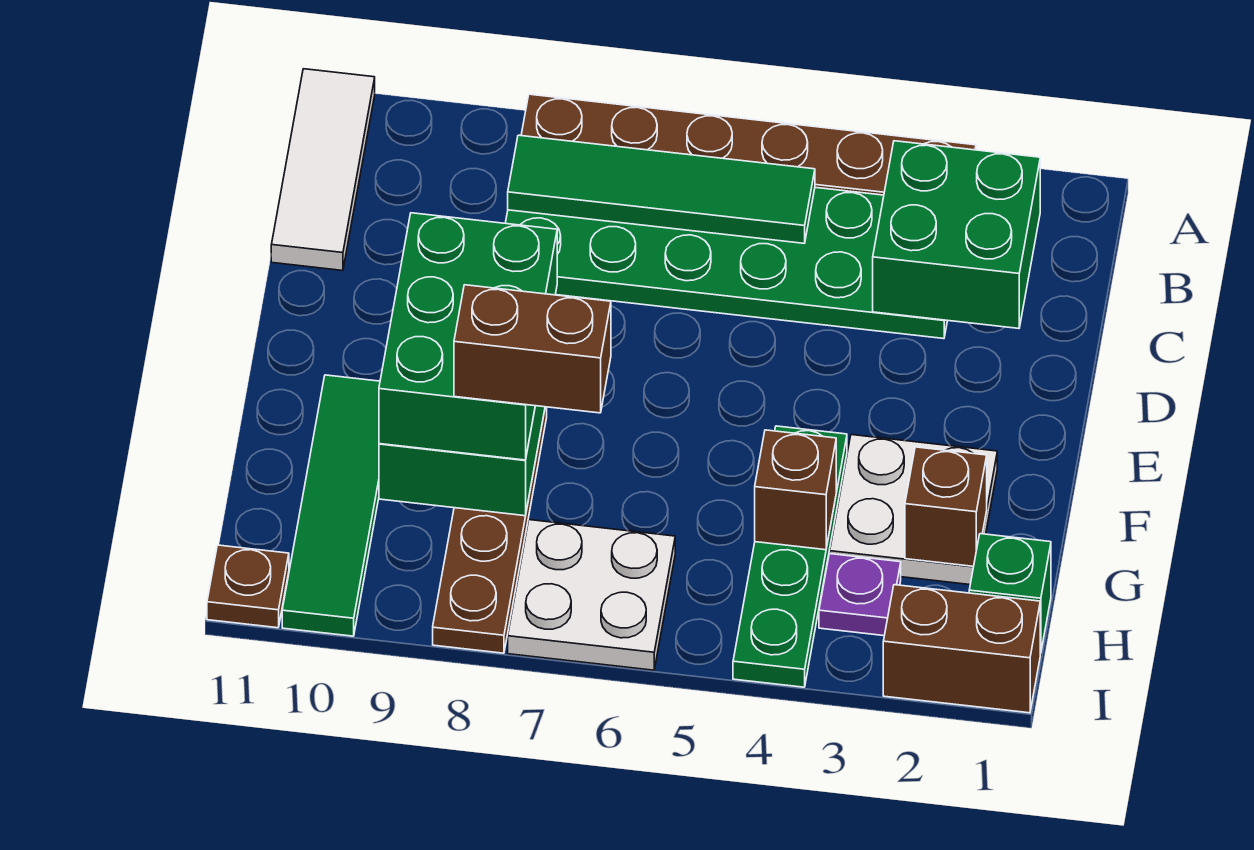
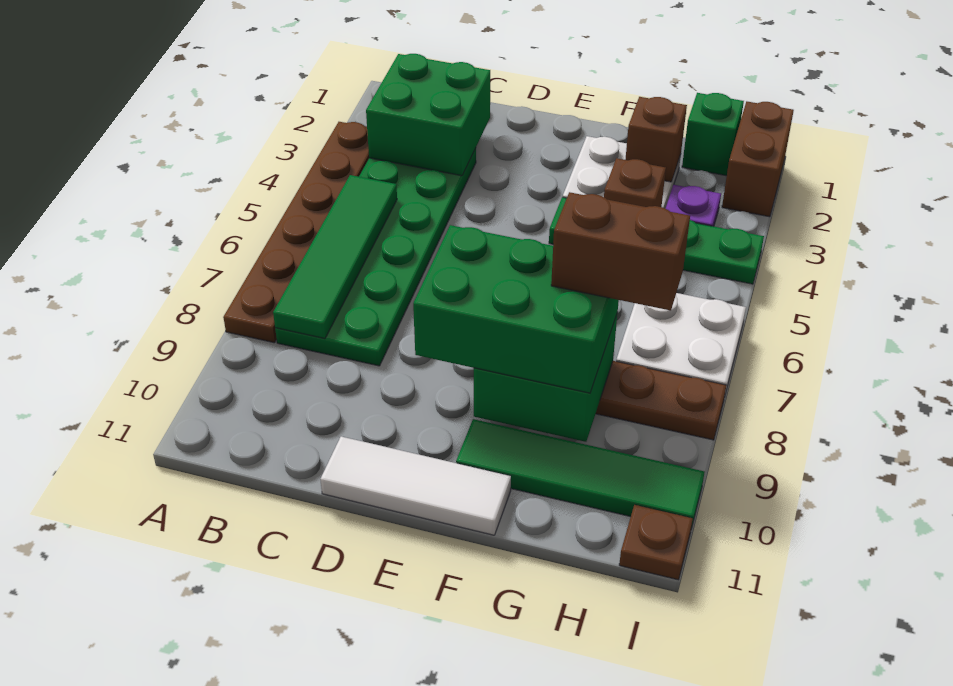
white tile A11:C11 level 1 -> white tile D11:F11 level 1
brown brick G7:G8 level 4 -> brown brick G8:H8 level 4

